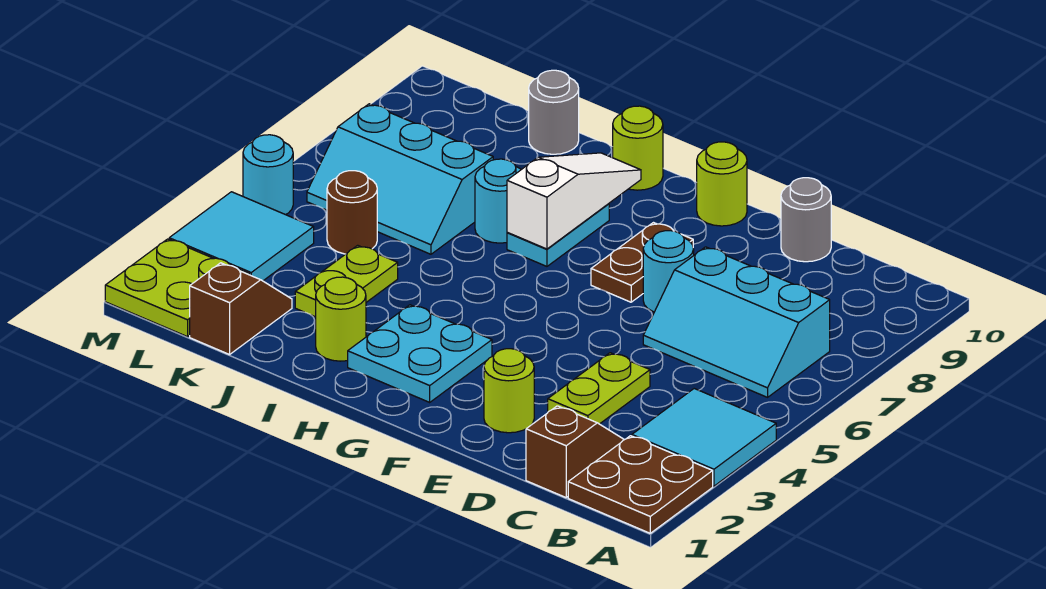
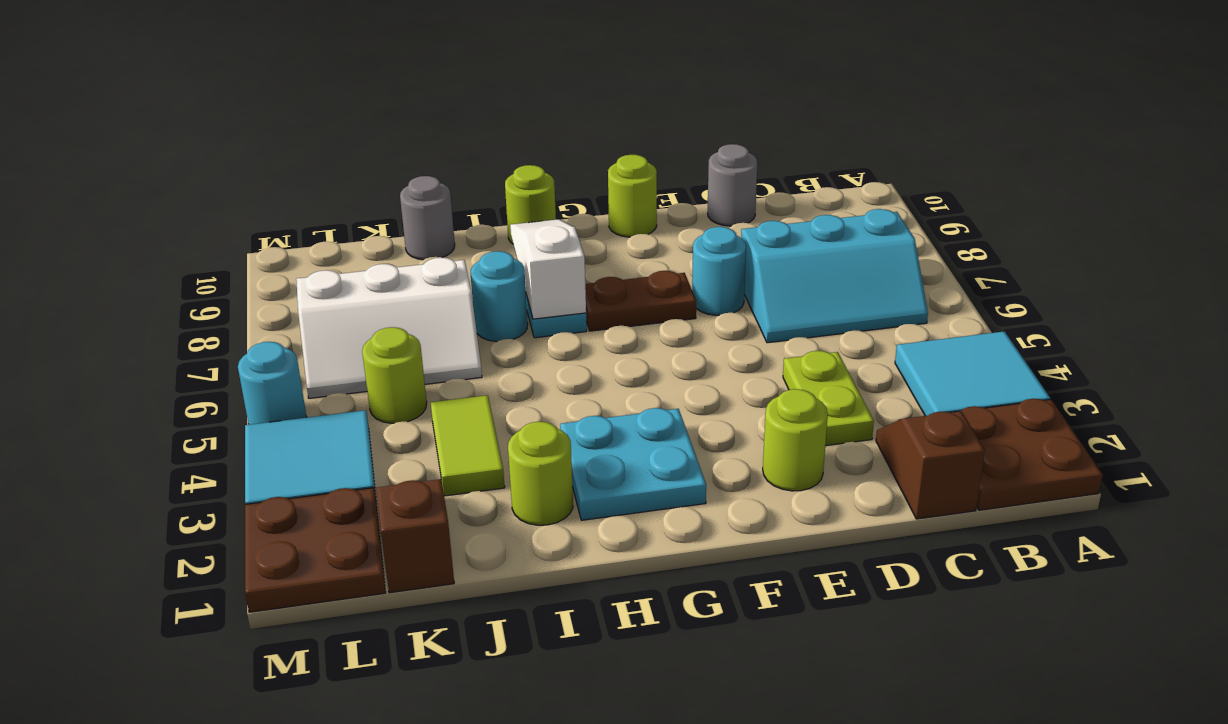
brown plate F7:F8 level 1 -> brown plate F7:G7 level 1
lime plate J3:J4 level 1 -> lime tile J3:J4 level 1
cyan slope J6:L7 level 1 top 7 -> white slope J6:L7 level 1 top 7
brown round brick K5 level 1 -> lime round brick K5 level 1
lime plate L1:M2 level 1 -> brown plate L1:M2 level 1

